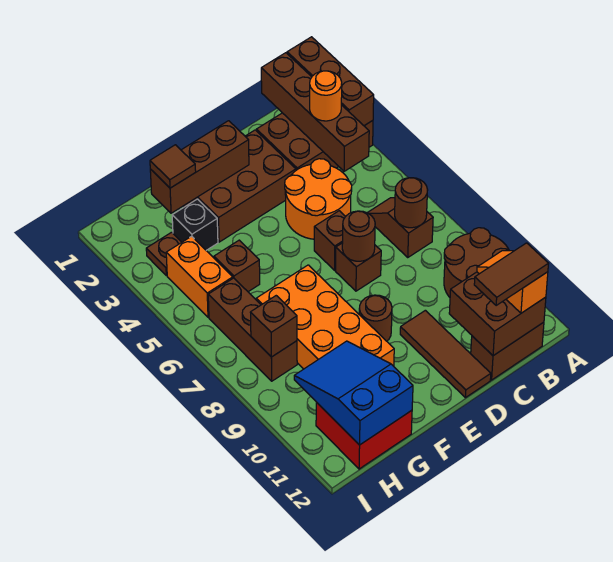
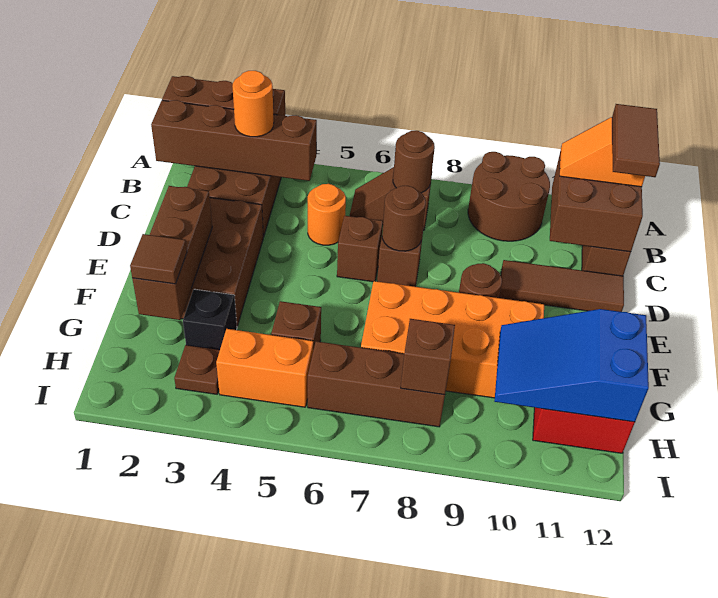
orange round brick C4:D5 level 1 -> orange round brick C5 level 1

